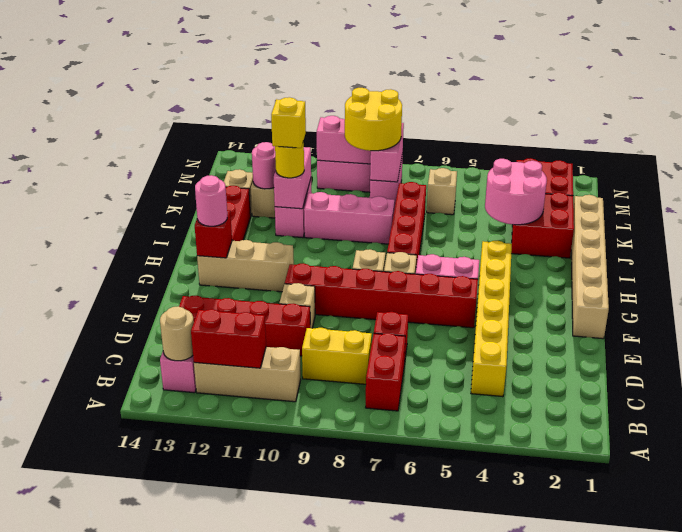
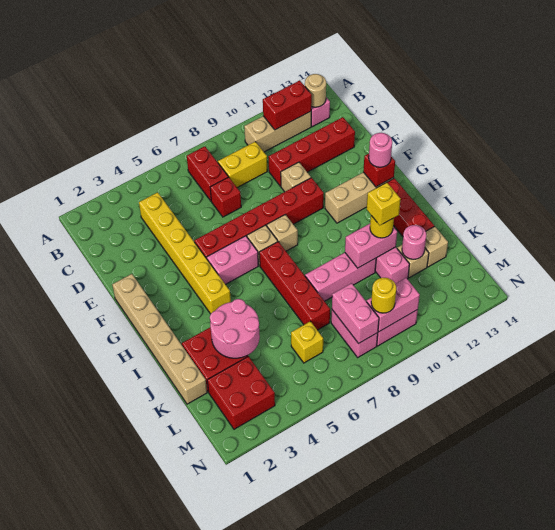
pink brick J11:K11 level 2 -> pink brick J10:J11 level 2
tan brick L6 level 1 -> yellow brick L6 level 1
yellow round brick L8:M9 level 3 -> yellow round brick M9 level 3

